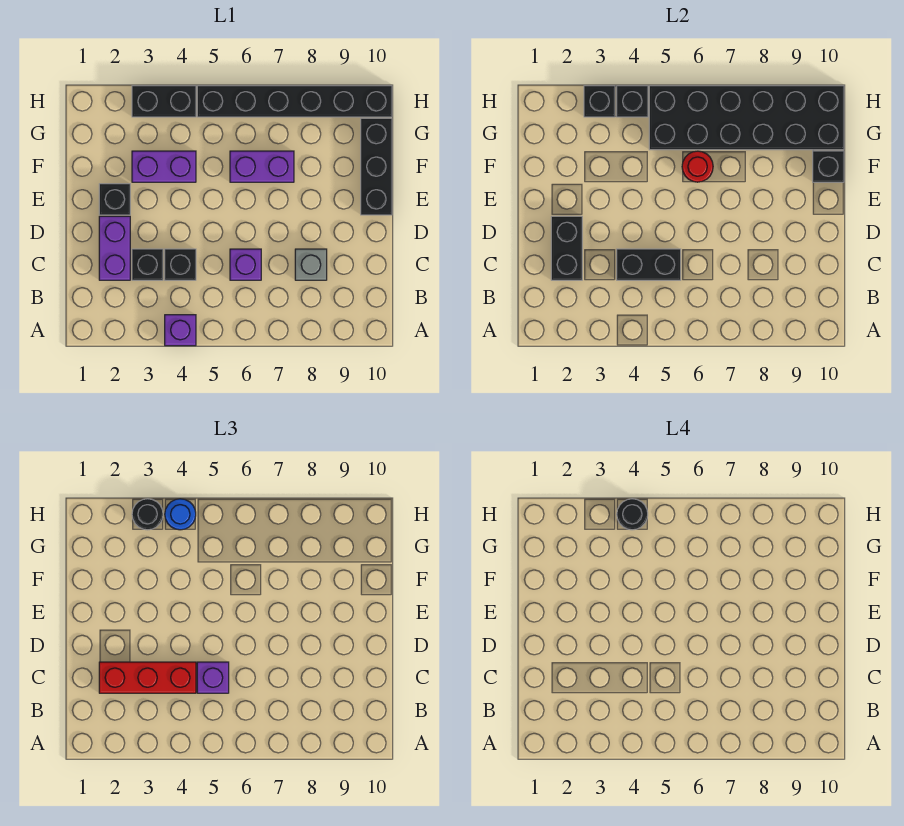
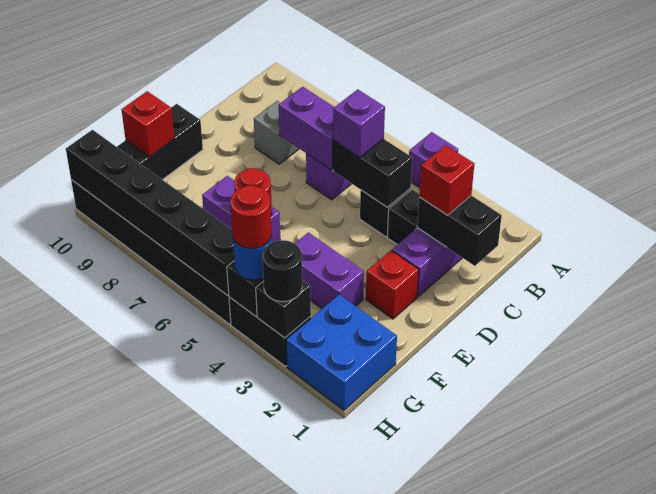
black brick C2:D2 level 2 -> black brick C1:C2 level 2
red brick C2:C4 level 3 -> red brick C2 level 3
none -> purple brick C6:C7 level 2
black brick E2 level 1 -> red brick E2 level 1
black brick F10 level 2 -> red brick F10 level 2
none -> blue brick G1:H2 level 1
black brick G5:H10 level 2 -> black brick H5:H10 level 2
black round brick H4 level 4 -> red round brick H4 level 4

